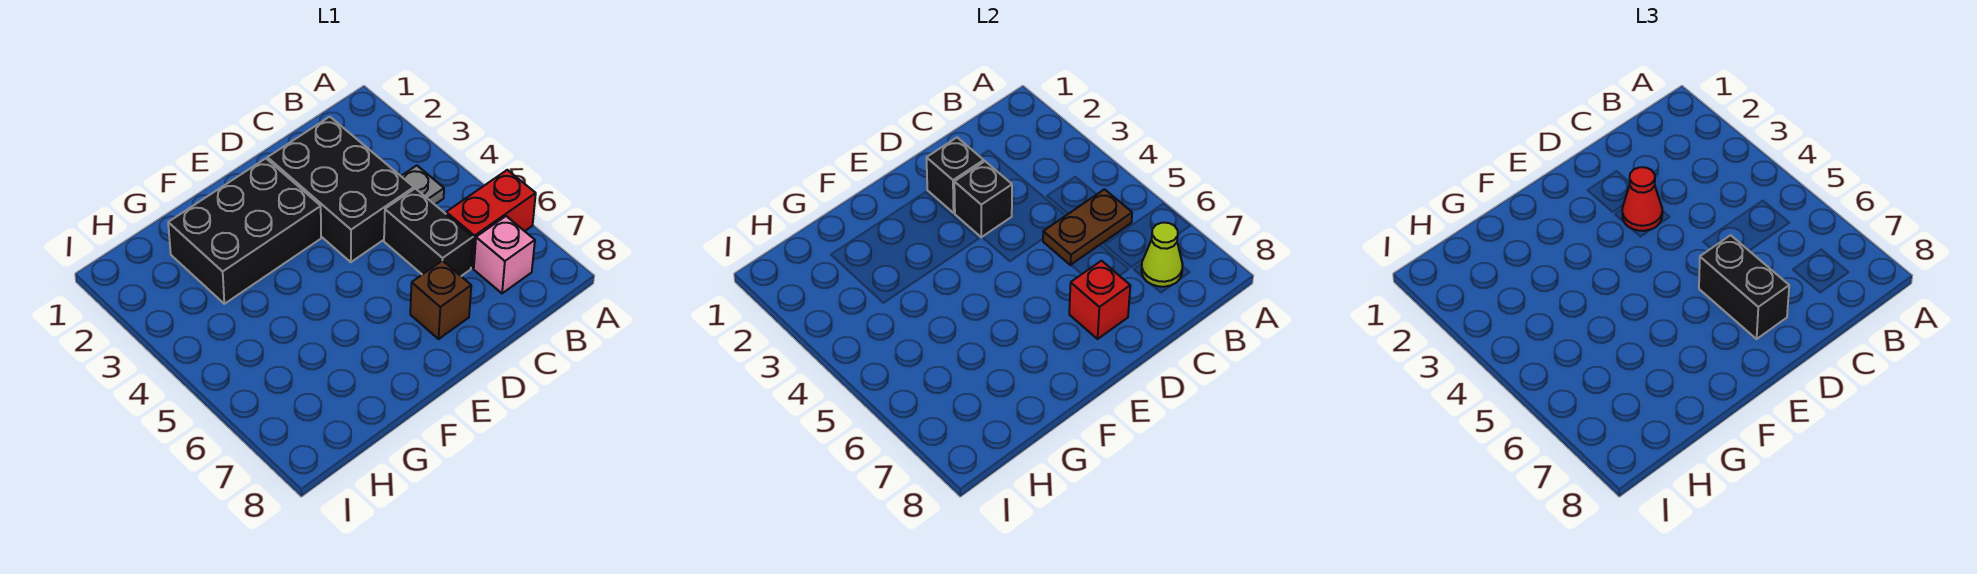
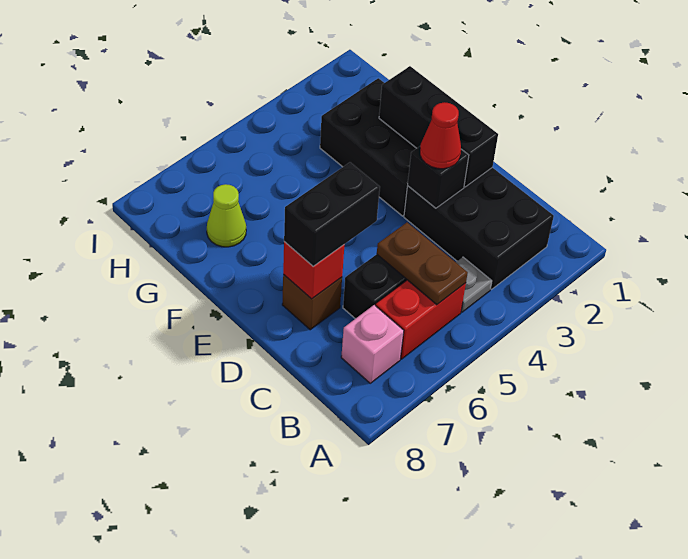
red brick A6:B6 level 1 -> red brick B5:B6 level 1
lime cone B7 level 2 -> lime cone G7 level 1
black brick C2:D4 level 1 -> black brick B2:D3 level 1
black brick D2 level 2 -> black brick D2:F2 level 2

